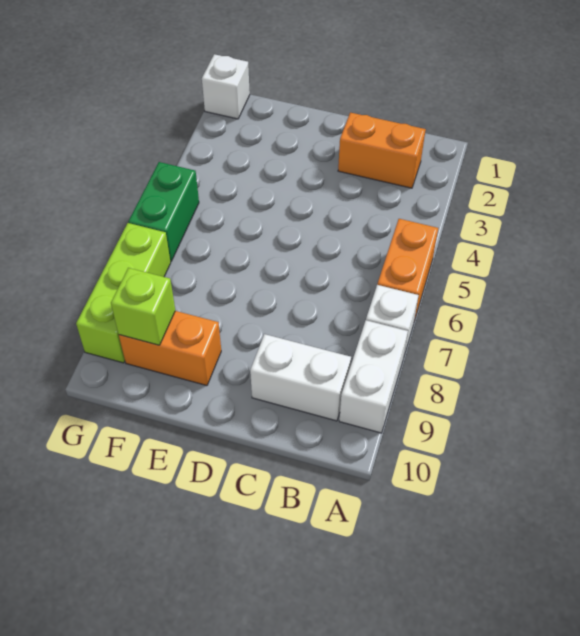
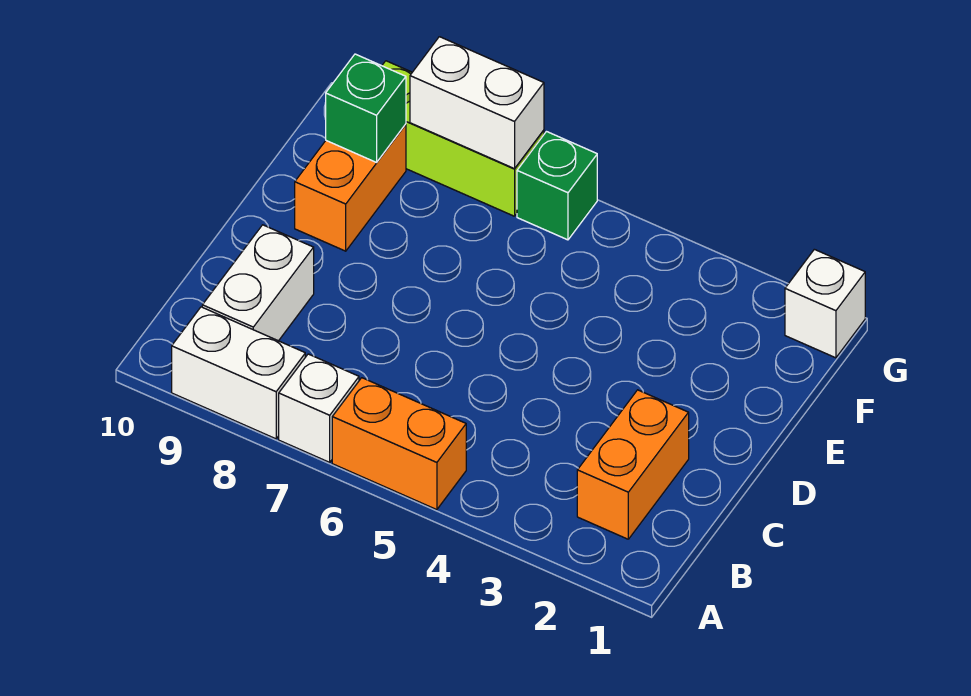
lime brick F9 level 2 -> green brick F9 level 2
green brick G5:G6 level 1 -> green brick G6 level 1
none -> white brick G7:G8 level 2

